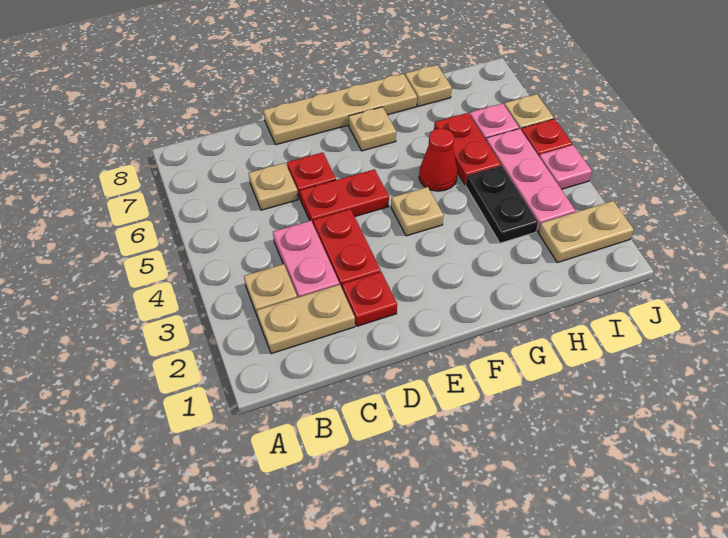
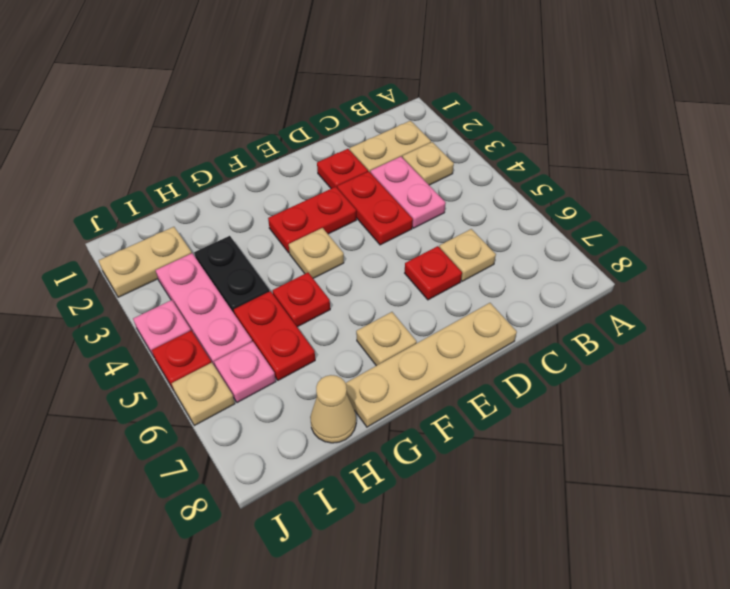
red plate D5:E5 level 1 -> red plate E3:F3 level 1
red cone G5 level 1 -> red plate G5 level 1
tan plate H8 level 1 -> tan cone H8 level 1

